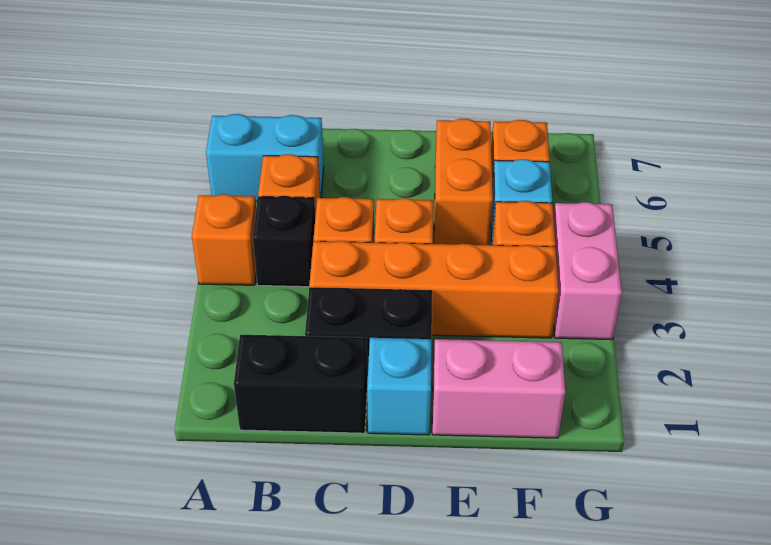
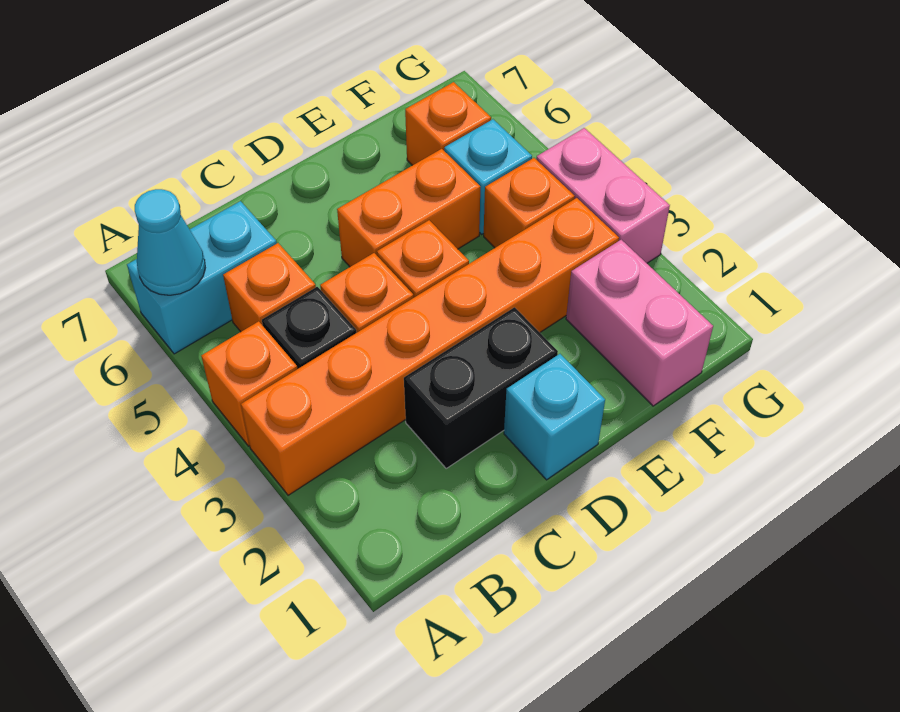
none -> cyan cone A6 level 2
black brick B1:C1 level 1 -> none
orange brick C3:F3 level 1 -> orange brick A3:F3 level 1
pink brick E1:F1 level 1 -> pink brick F1:F2 level 1
orange brick E5:E6 level 1 -> orange brick D5:E5 level 1

